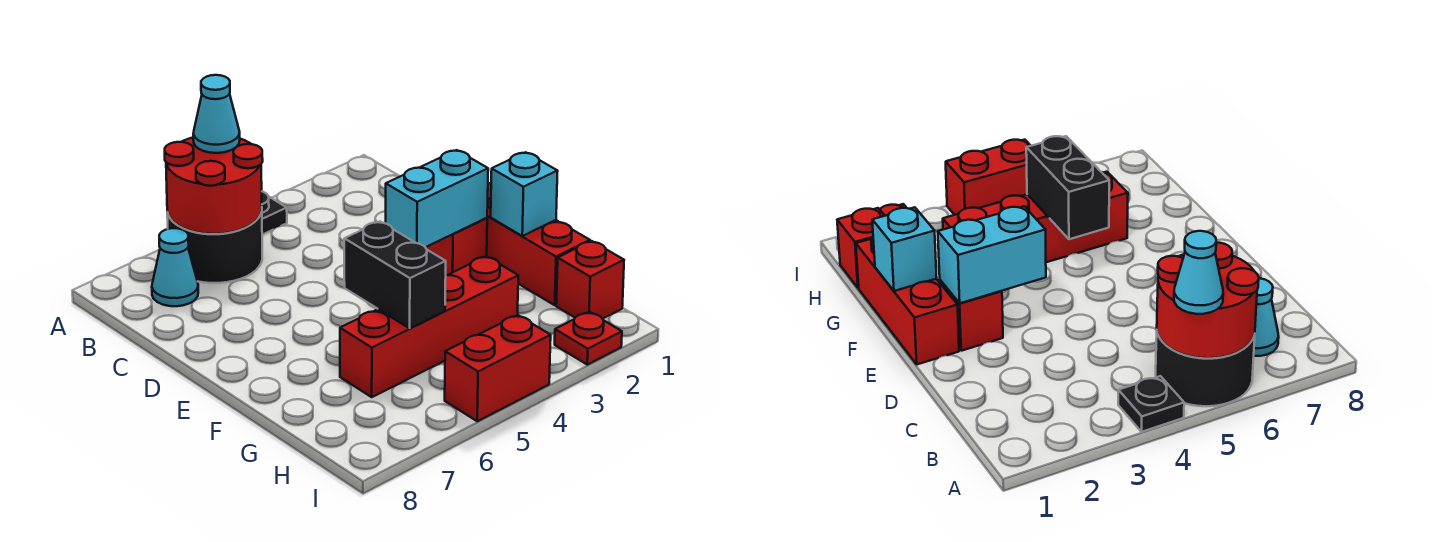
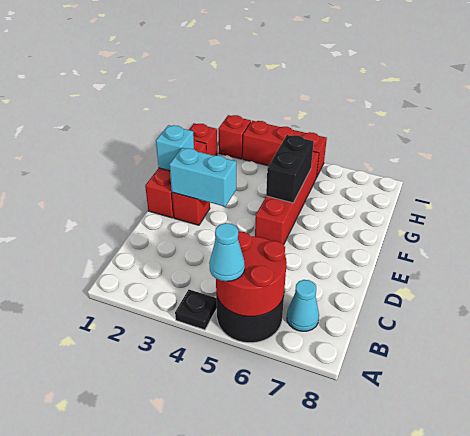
red brick G3:G6 level 1 -> red brick E5:H5 level 1
red plate I2 level 1 -> red brick I2 level 1
red brick I4:I5 level 1 -> red brick I3:I5 level 1

